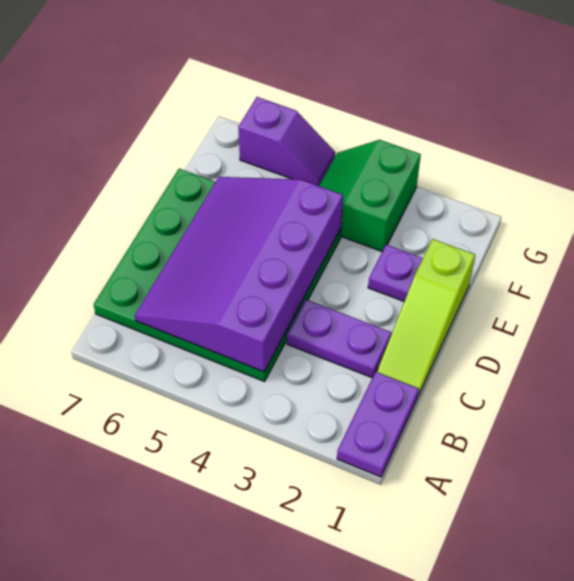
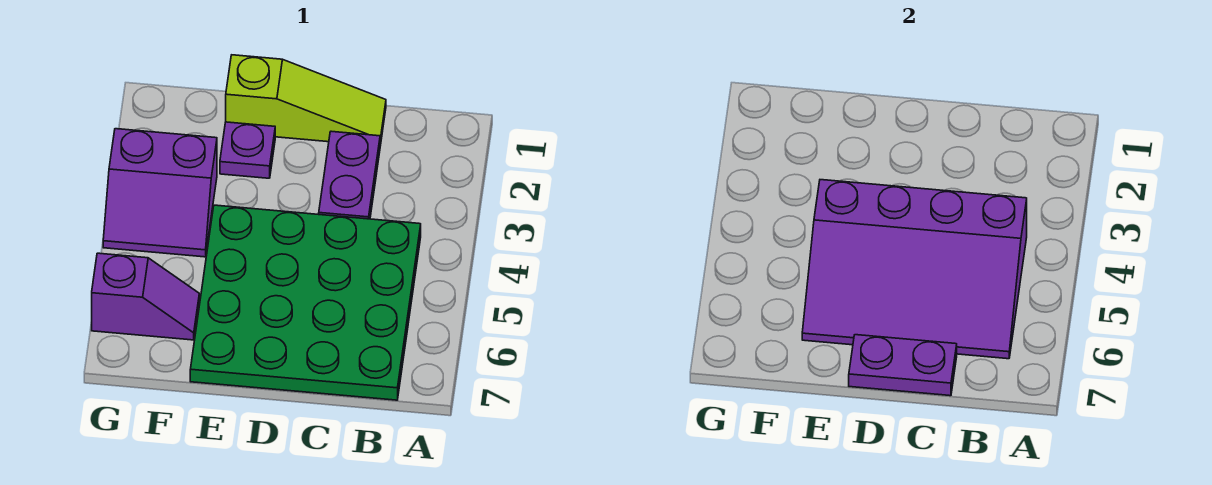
purple plate A1:B1 level 1 -> purple plate C7:D7 level 2
green slope F3:G4 level 1 top 3 -> purple slope F3:G4 level 1 top 3
purple slope G5:G6 level 1 top 6 -> purple slope F6:G6 level 1 top G

